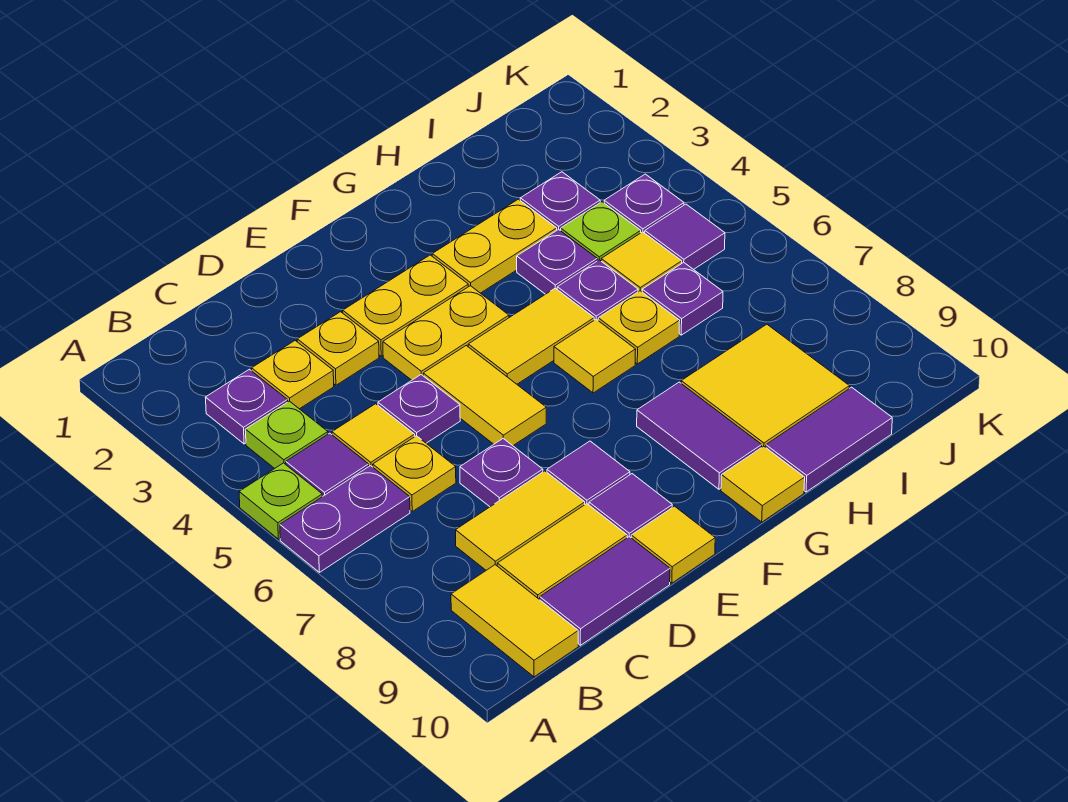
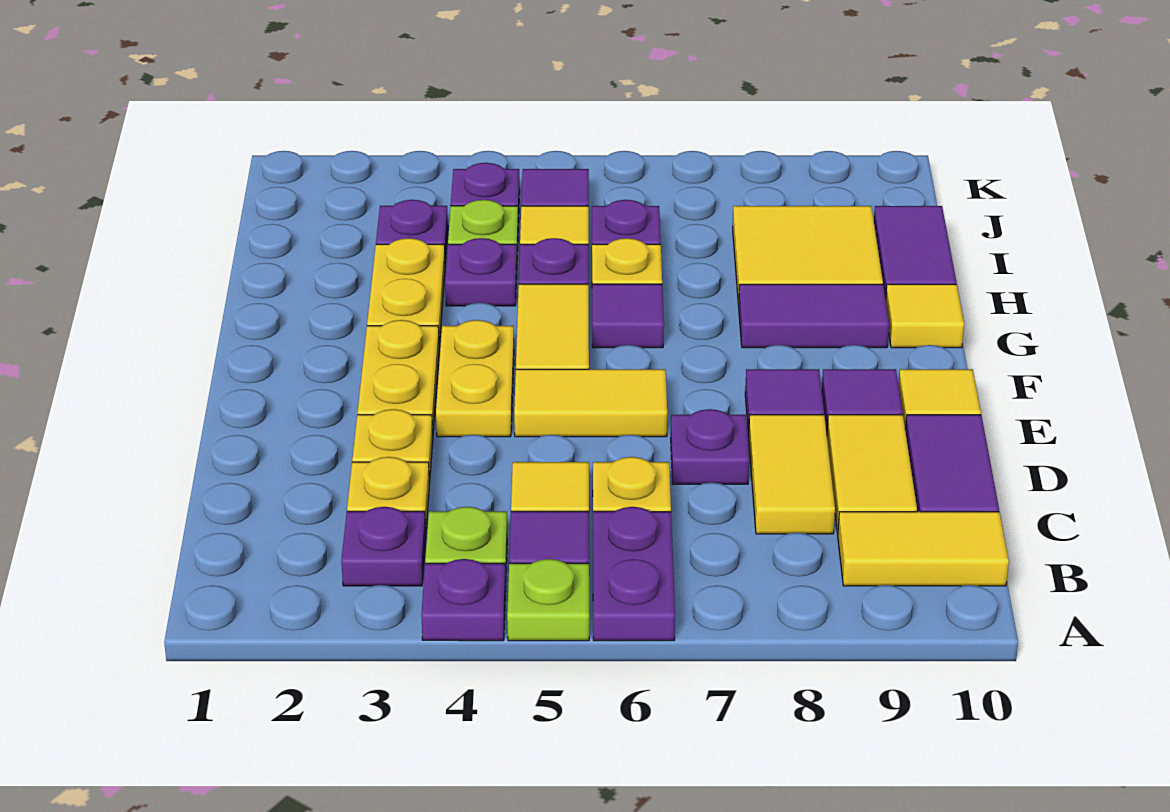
purple plate D5 level 1 -> purple plate A4 level 1
yellow tile G6 level 1 -> purple tile G6 level 1

